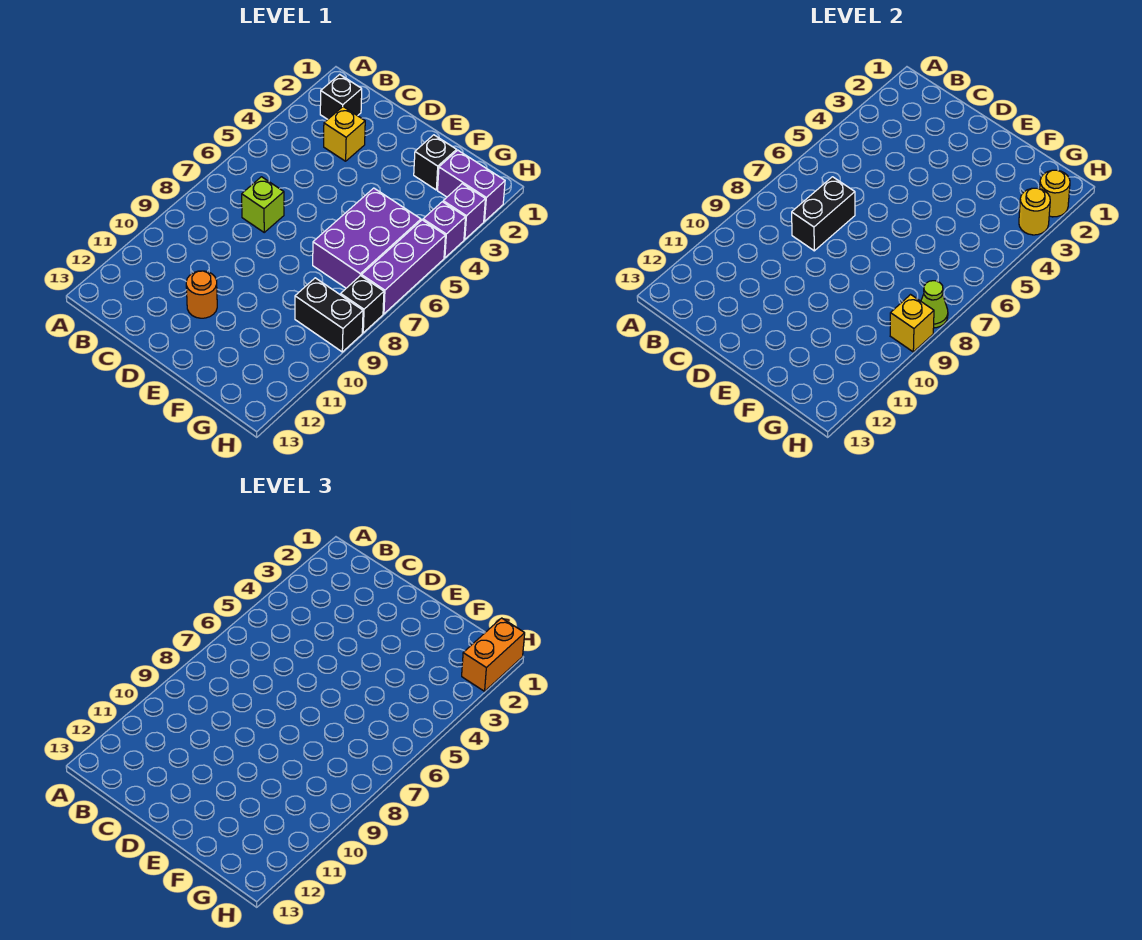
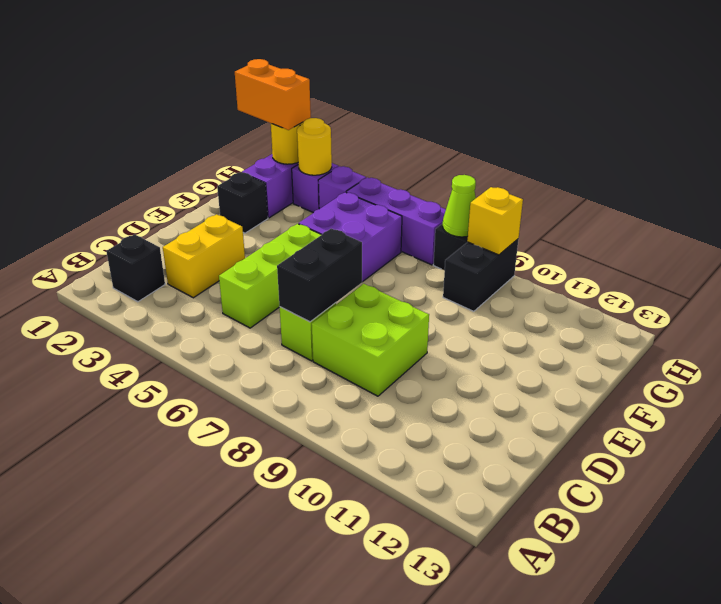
yellow brick C3 level 1 -> yellow brick C3:D3 level 1
none -> lime brick C5:E5 level 1
black brick C7:C8 level 2 -> black brick C7:D7 level 2
none -> lime brick C8:D9 level 1
orange round brick D11 level 1 -> none
purple brick F5:G7 level 1 -> purple brick F5:G6 level 1

